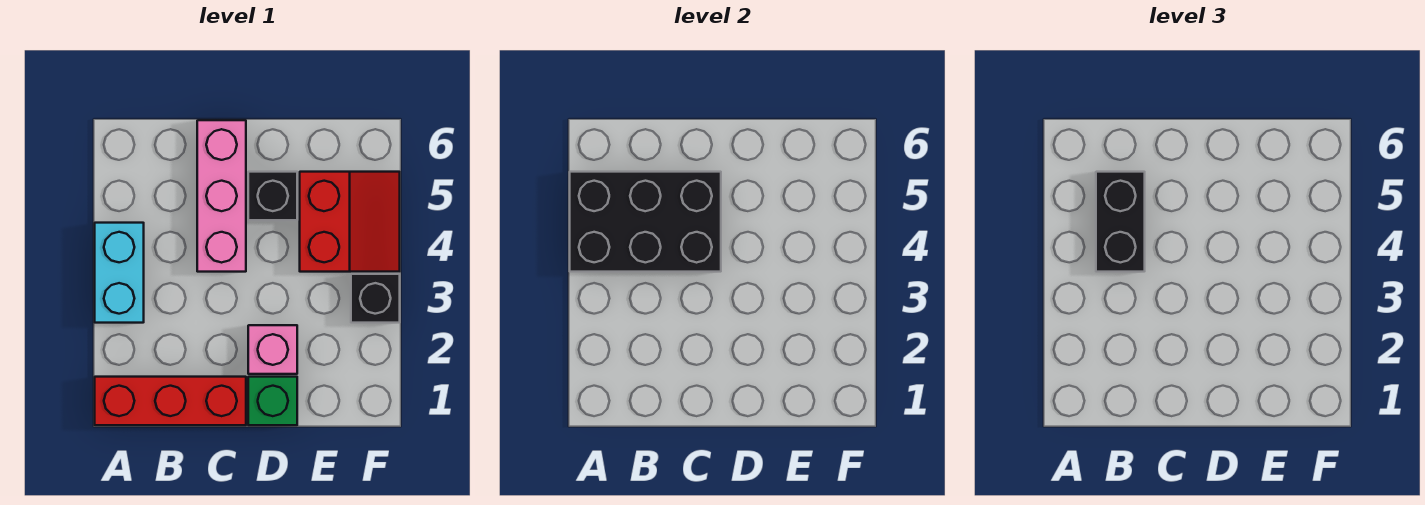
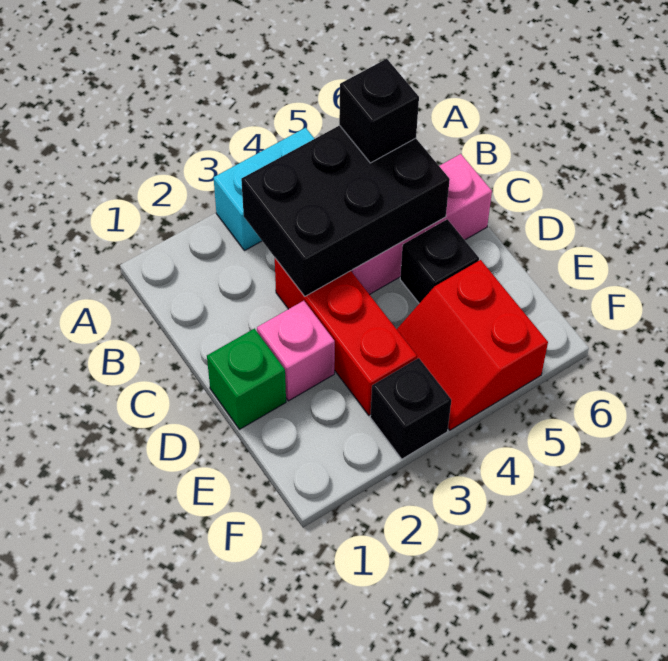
red brick A1:C1 level 1 -> red brick C3:E3 level 1
black brick A4:C5 level 2 -> black brick B3:C5 level 2
black brick B4:B5 level 3 -> black brick B5 level 3
red slope E4:F5 level 1 top E -> red slope E4:F5 level 1 top 5

